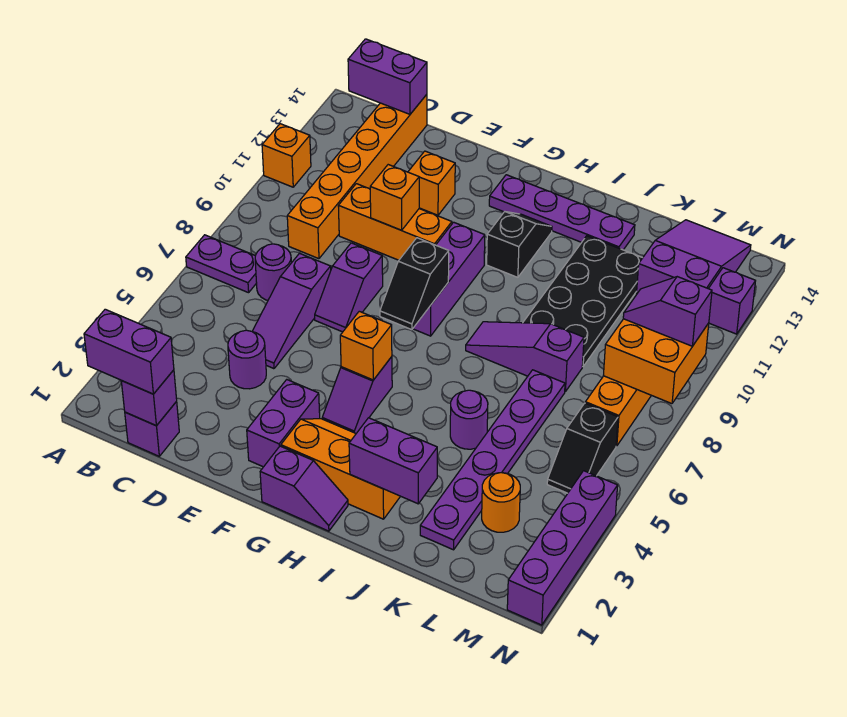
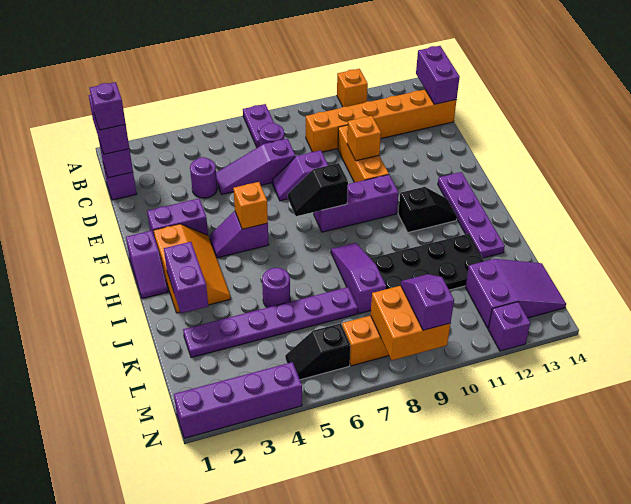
none -> purple brick C1 level 4
orange brick E12 level 1 -> none
orange round brick L3 level 1 -> none

